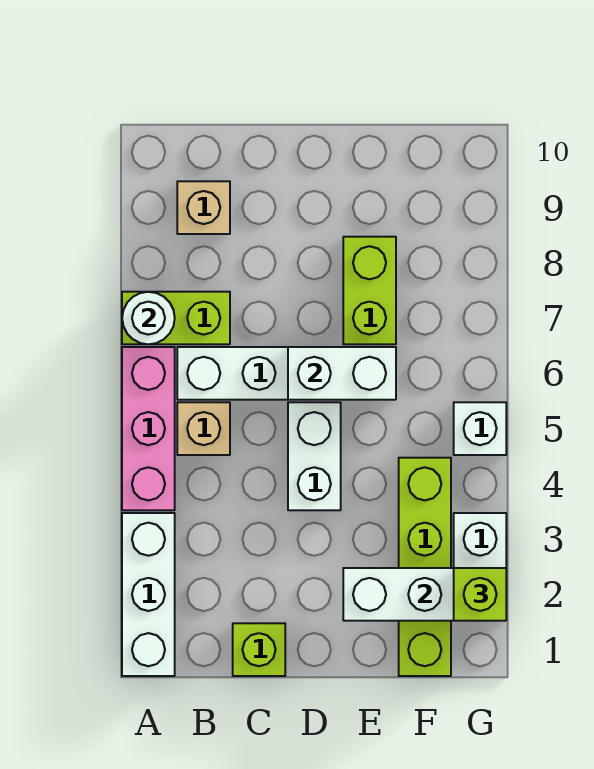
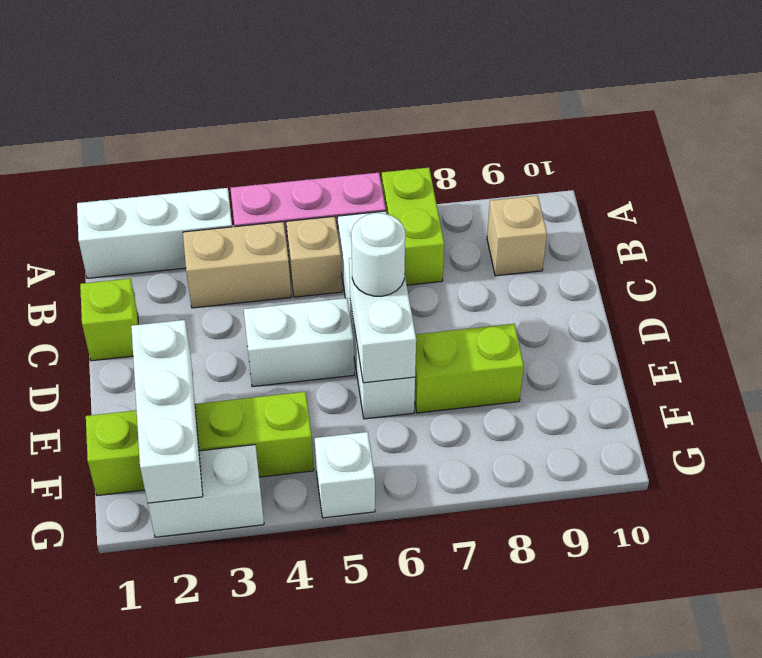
white round brick A7 level 2 -> white round brick D6 level 3
none -> tan brick B3:B4 level 1
lime brick G2 level 3 -> none

